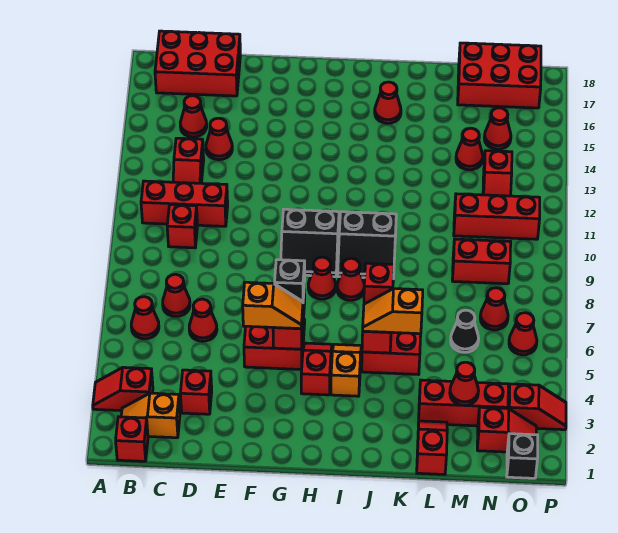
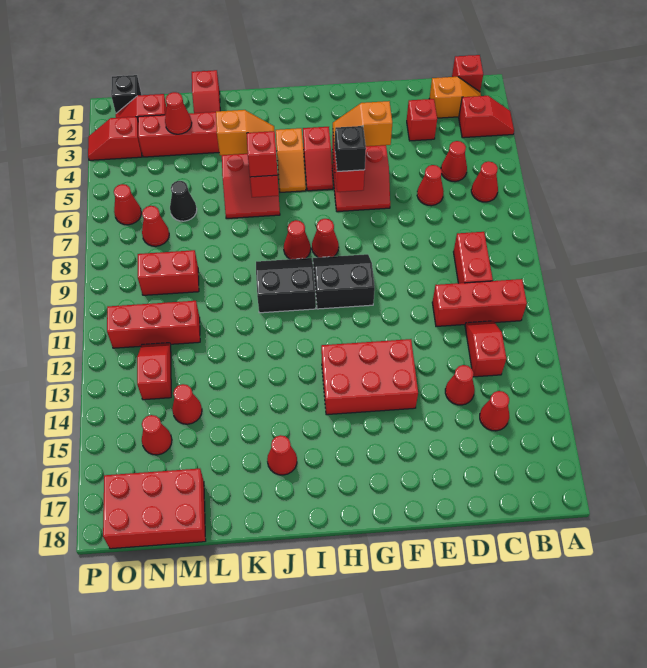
red brick B17:D18 level 1 -> red brick F13:H14 level 1
red cone C7 level 1 -> red cone C5 level 1
red brick C10 level 1 -> red brick C9:C10 level 1

